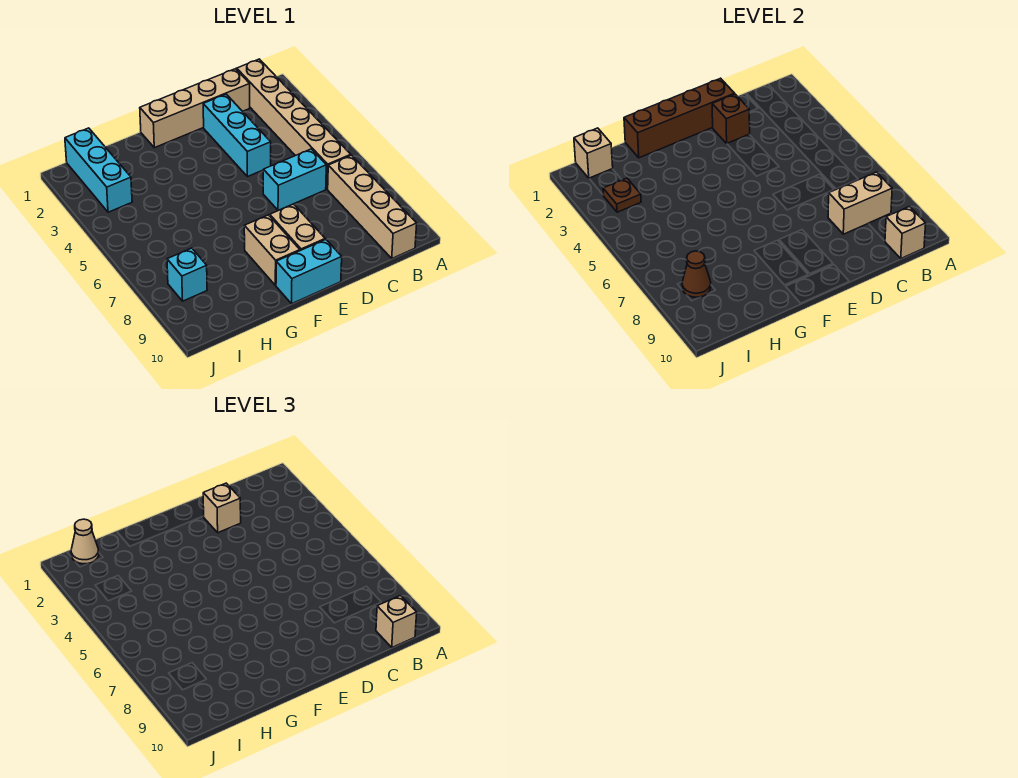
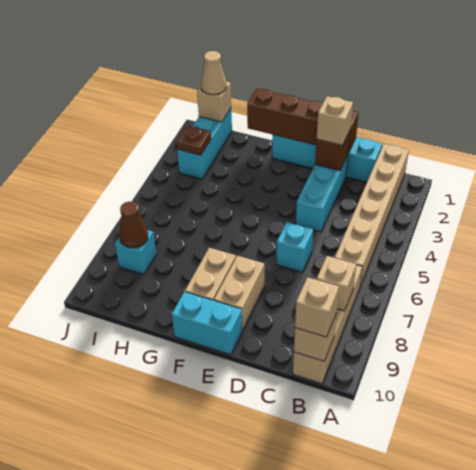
tan brick B8:C8 level 2 -> tan brick B8 level 2
tan brick C1:F1 level 1 -> cyan brick C1:F1 level 1
cyan brick C6:D6 level 1 -> cyan brick D6 level 1

